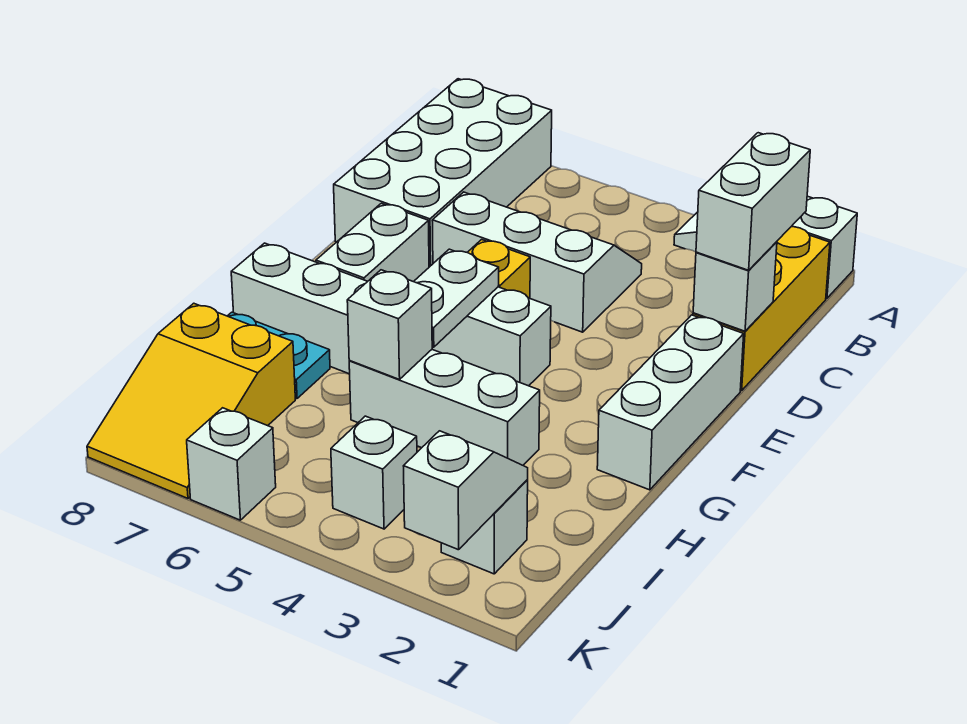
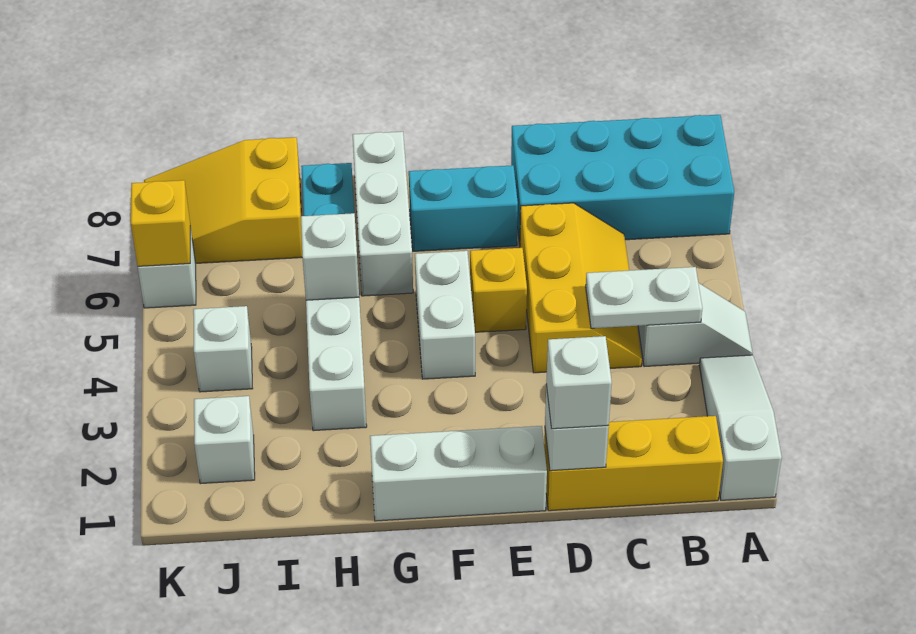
white brick A7:D8 level 1 -> cyan brick A7:D8 level 1
white brick C1:D1 level 3 -> white brick D1 level 3
white slope C4:D6 level 1 top D -> yellow slope C4:D6 level 1 top D
white brick E7:F7 level 1 -> cyan brick E7:F7 level 1
white plate F5:G5 level 2 -> white plate B4:C4 level 2
white slope J2:K2 level 2 top K -> white slope A4:B4 level 1 top B
none -> yellow brick K6 level 2

